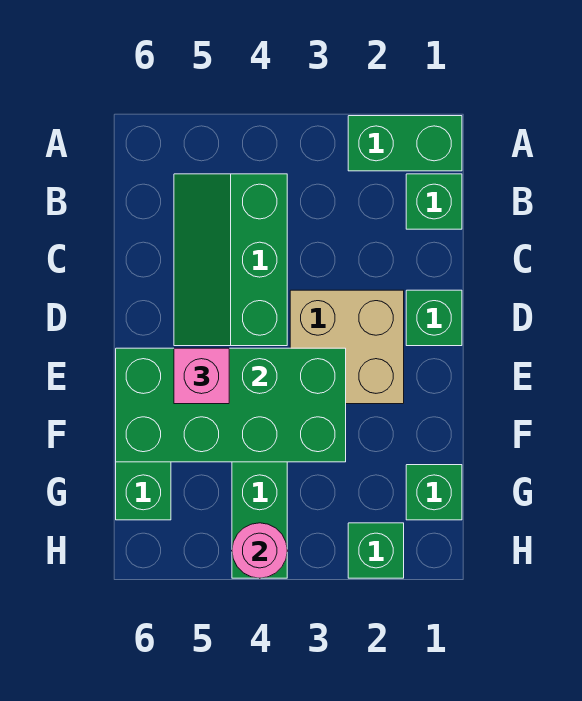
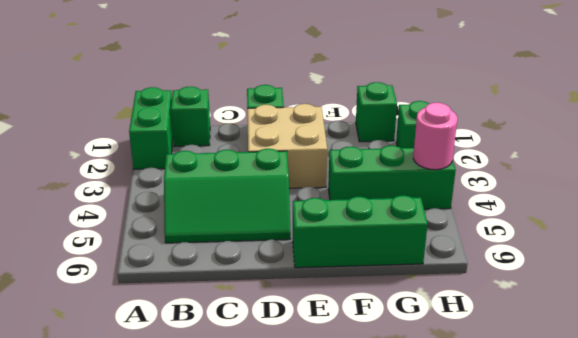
green brick E3:F6 level 2 -> none
pink brick E5 level 3 -> none

